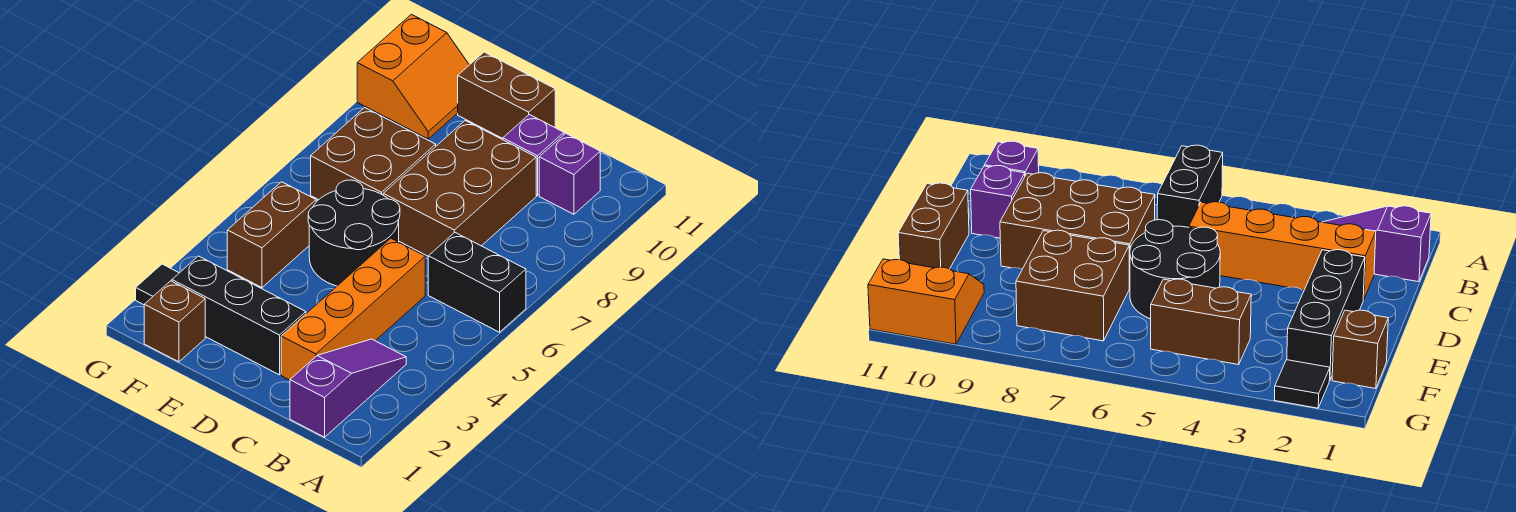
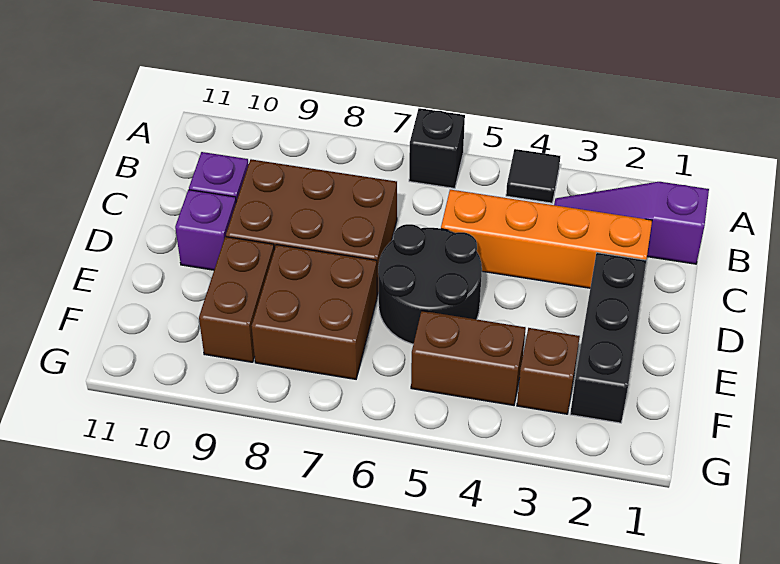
black brick A6:B6 level 1 -> black brick A6 level 1
purple brick B10 level 1 -> purple brick D10 level 1
brown brick D11:E11 level 1 -> brown brick E9:F9 level 1
brown brick F1 level 1 -> brown brick F3 level 1
orange slope F10:G11 level 1 top G -> none
black tile G2 level 1 -> black tile A4 level 1

